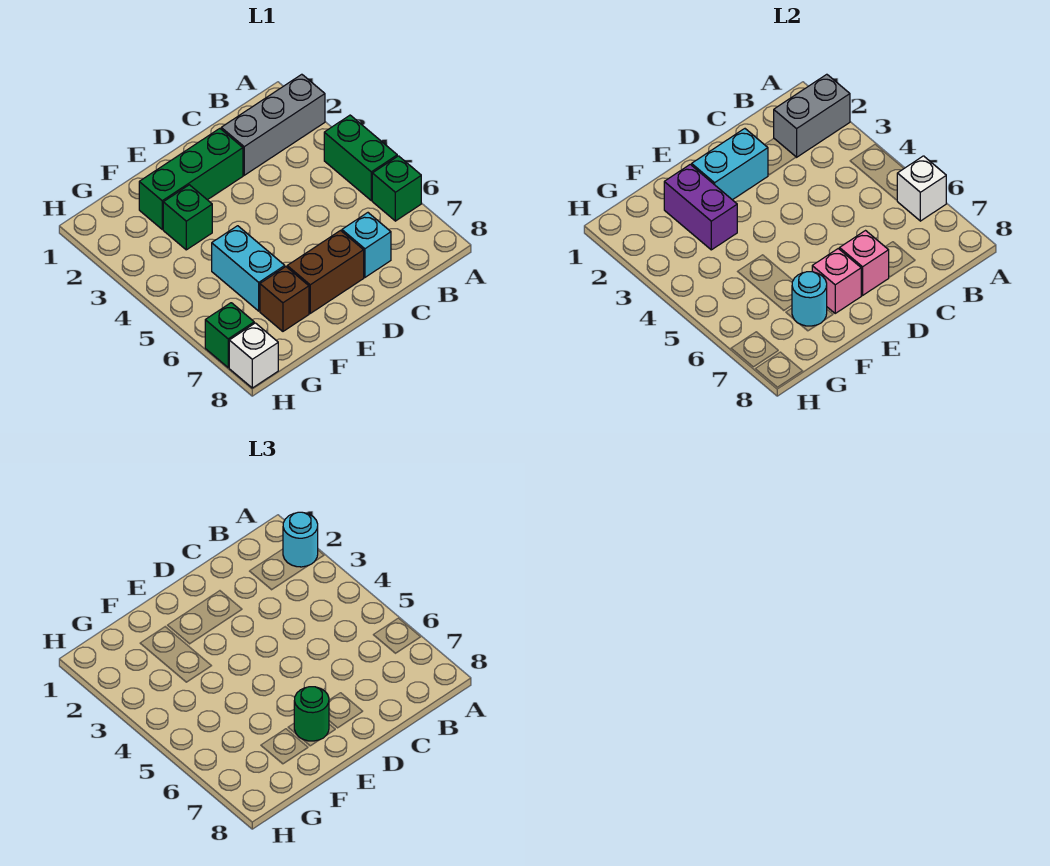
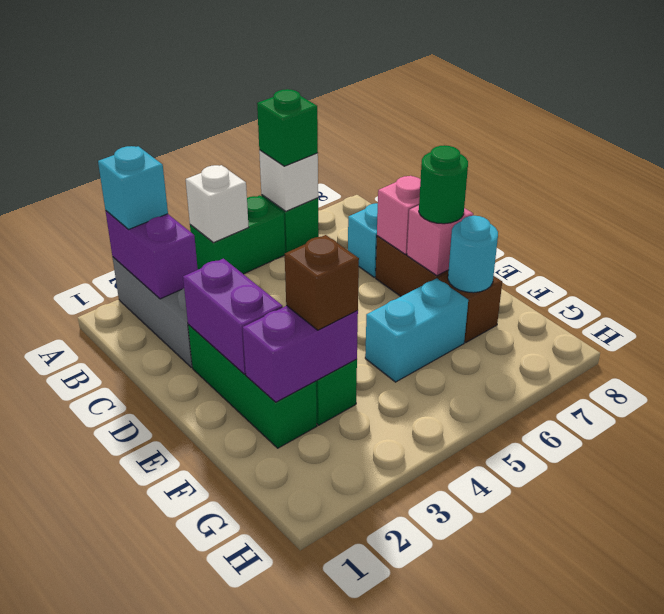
grey brick A2:B2 level 2 -> purple brick A2:B2 level 2
cyan round brick A2 level 3 -> cyan brick A2 level 3
cyan brick D2:E2 level 2 -> purple brick D2:E2 level 2
none -> brown brick F3 level 3
green brick H7 level 1 -> green brick A6 level 3
white brick H8 level 1 -> white brick A4 level 2

